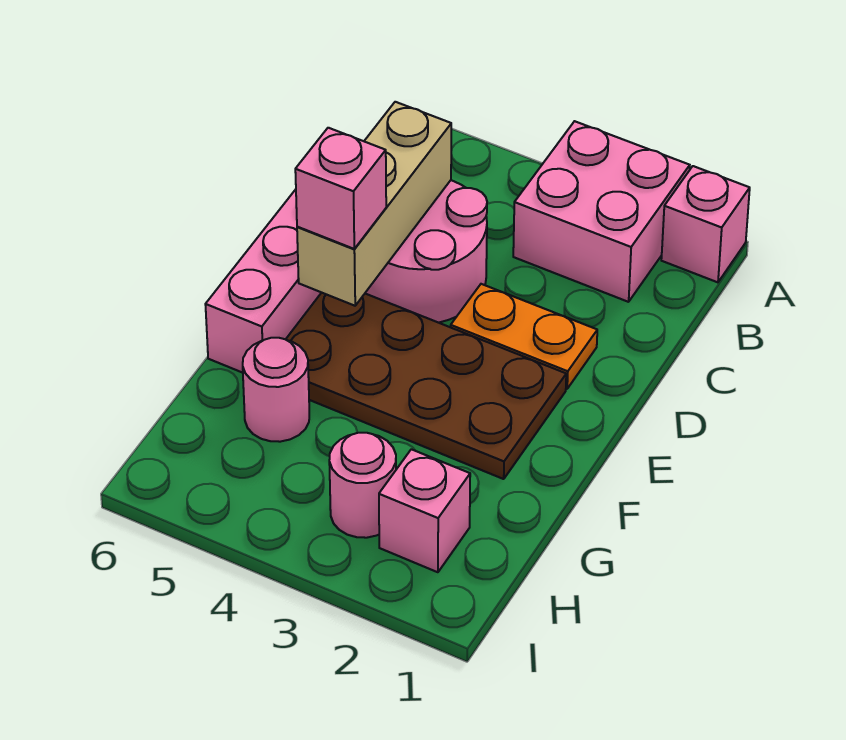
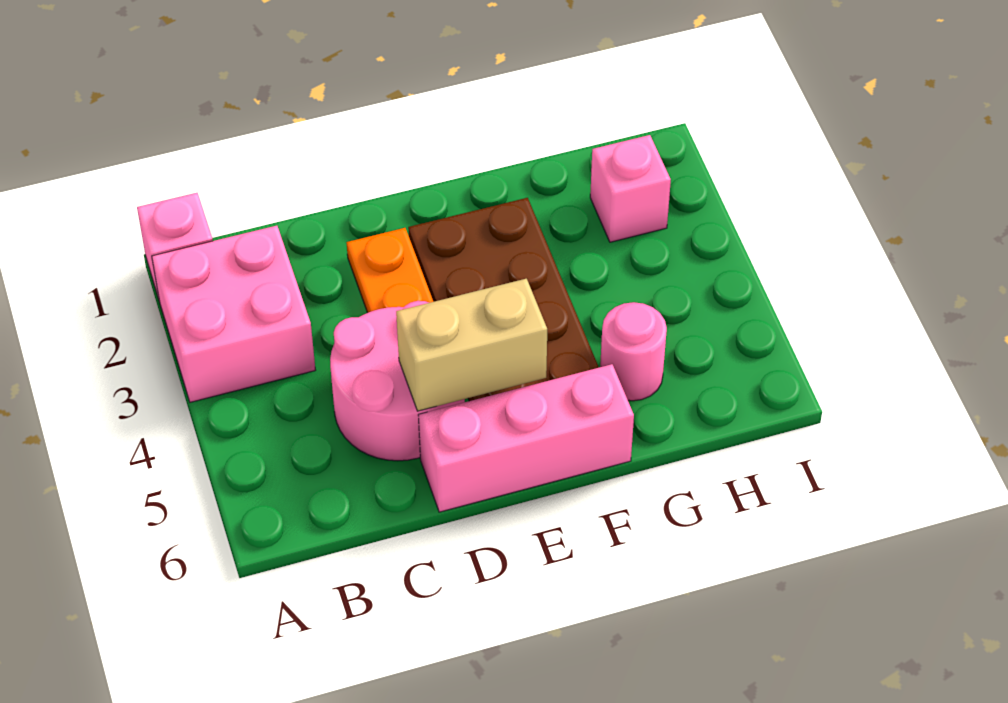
tan brick C5:E5 level 2 -> tan brick D5:E5 level 2
pink brick E5 level 3 -> none
pink round brick H3 level 1 -> none

